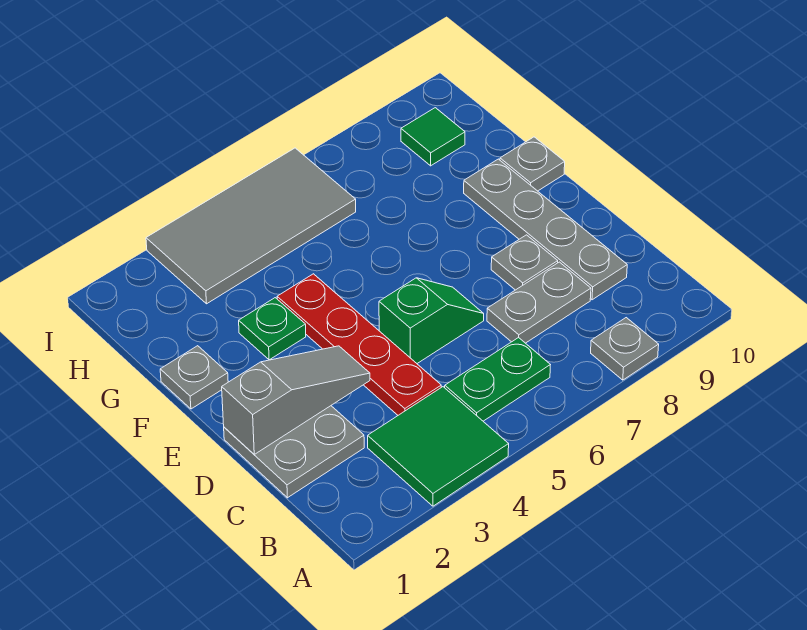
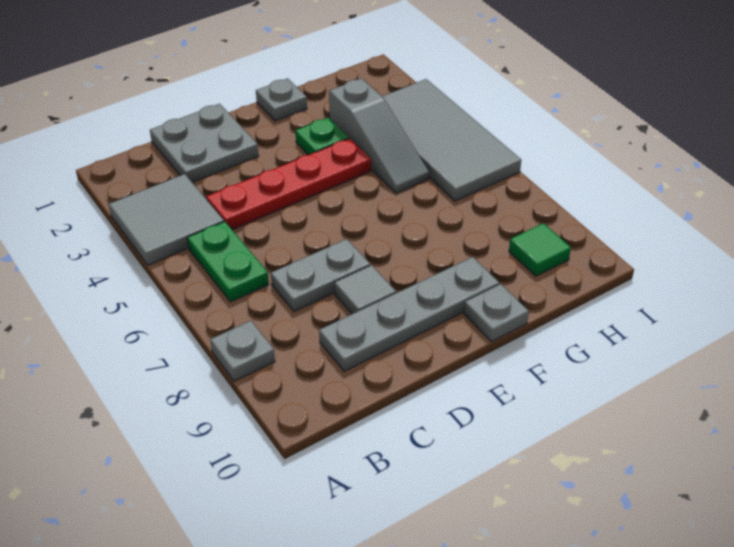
green tile A3:B4 level 1 -> grey tile A3:B4 level 1
grey plate C7:C8 level 1 -> grey plate C7:D7 level 1
grey slope D1:D3 level 2 top 1 -> grey slope G3:G5 level 1 top 3
green slope D5:D6 level 1 top 5 -> none
grey plate D8 level 1 -> grey tile D8 level 1

